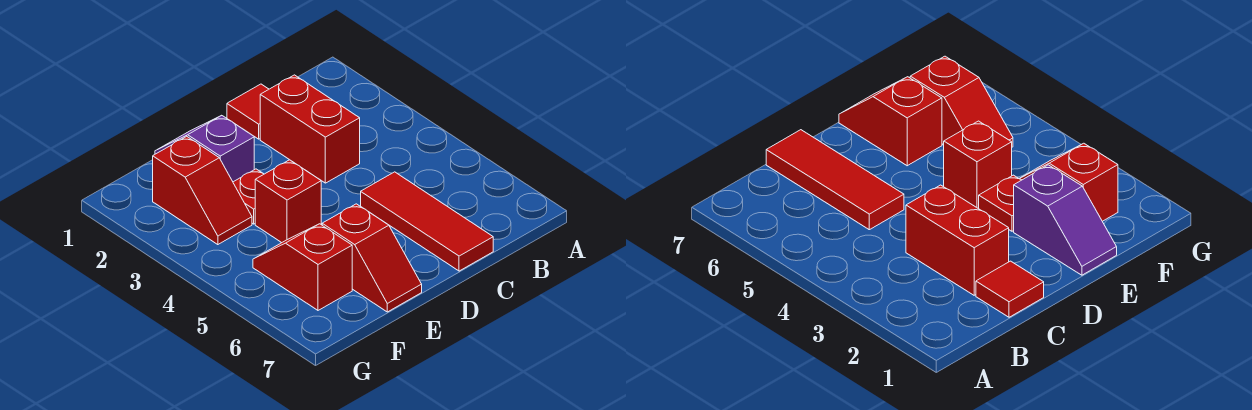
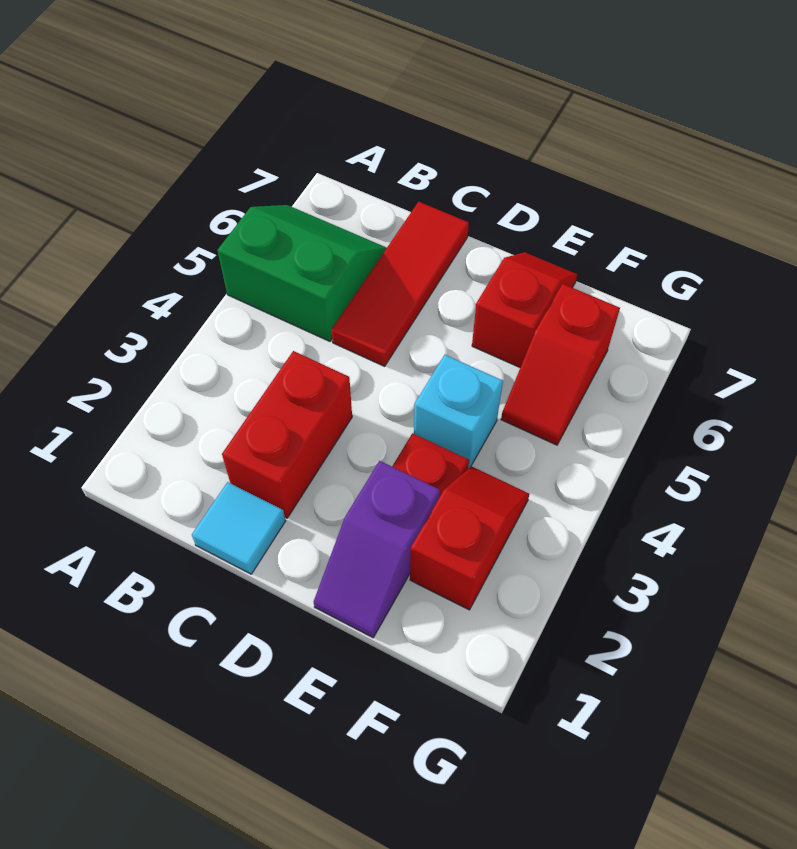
none -> green slope A5:B6 level 1 top 5
red tile C1 level 1 -> cyan tile C1 level 1
red brick E4 level 1 -> cyan brick E4 level 1

